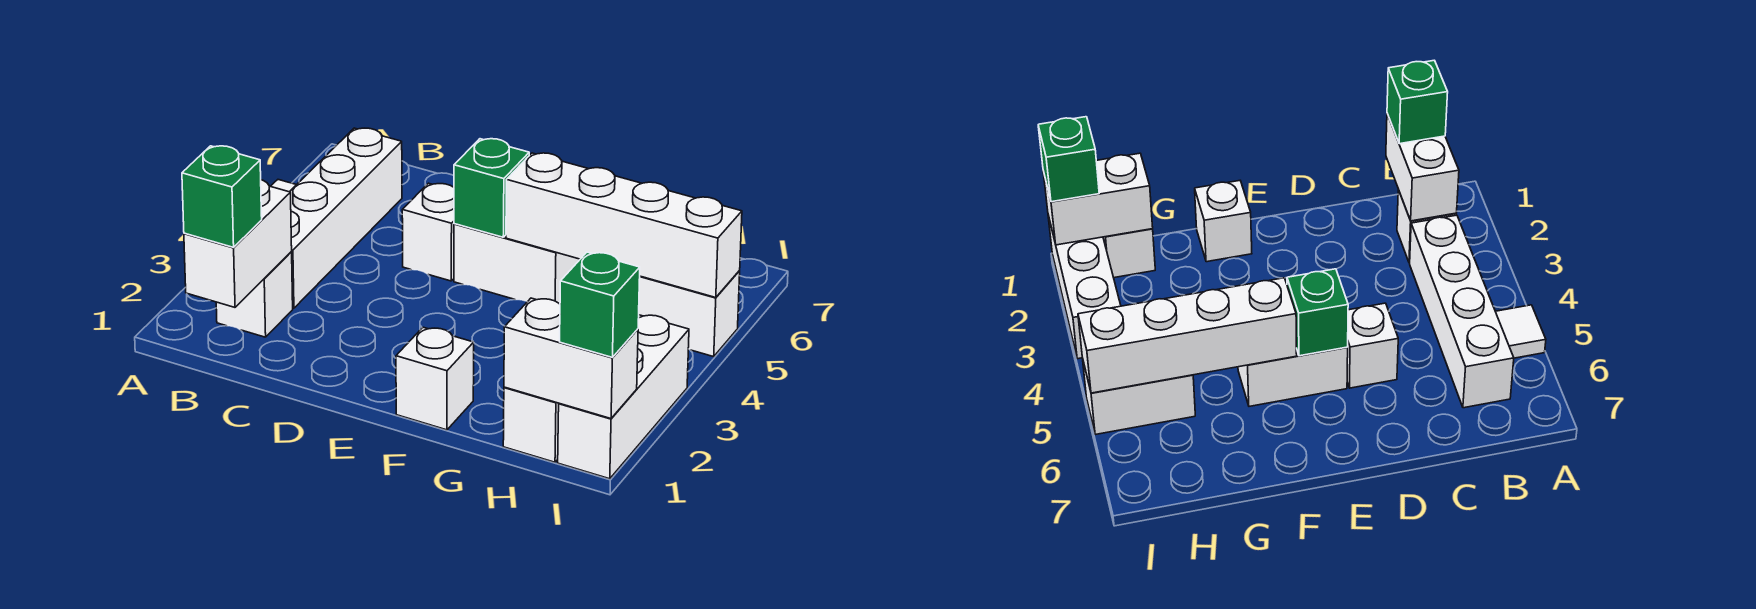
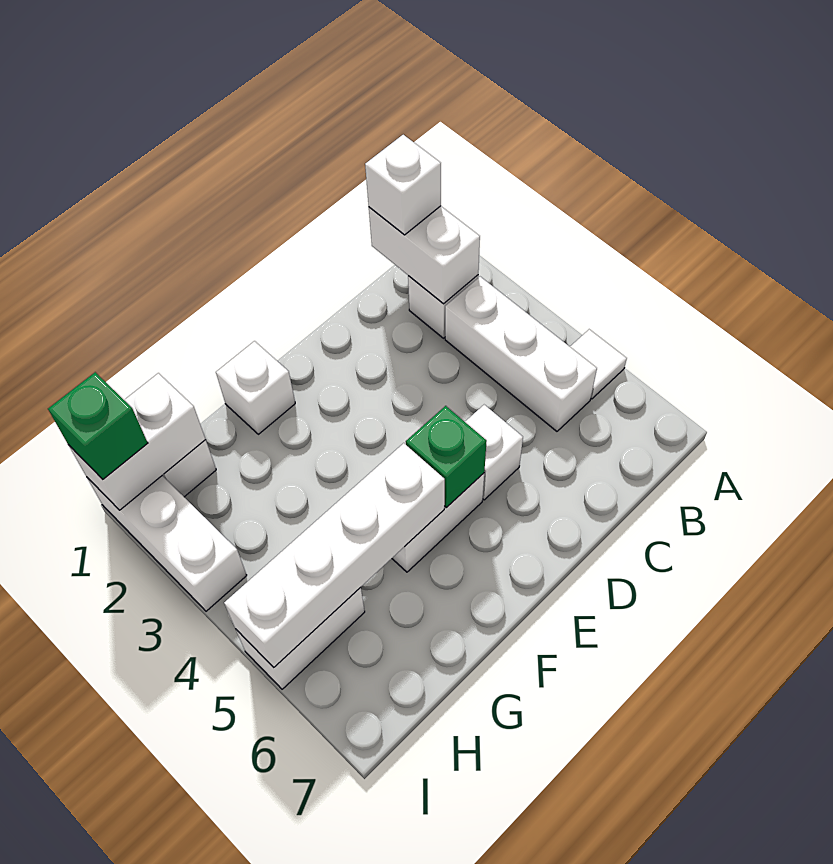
green brick B1 level 3 -> white brick B1 level 3
white brick B3:B6 level 1 -> white brick B3:B5 level 1

